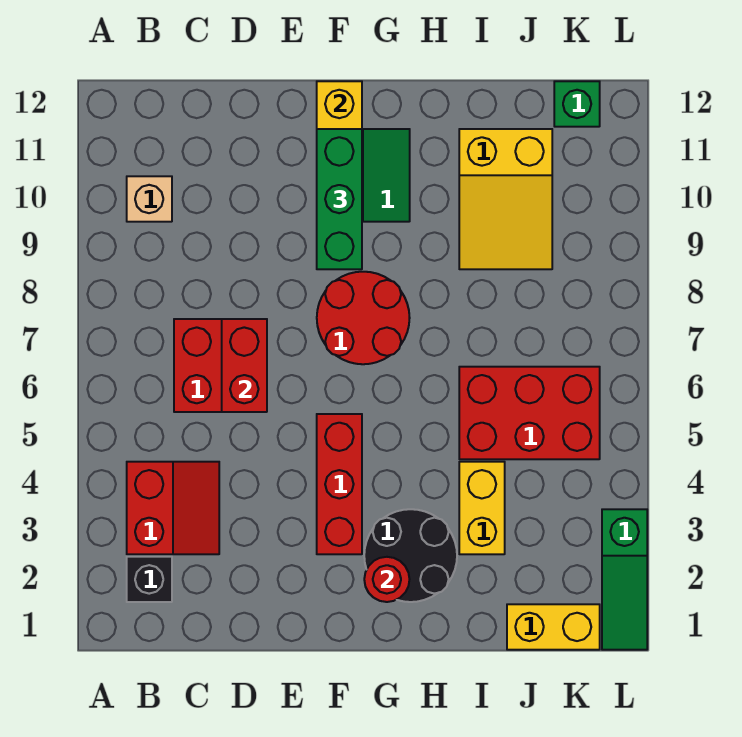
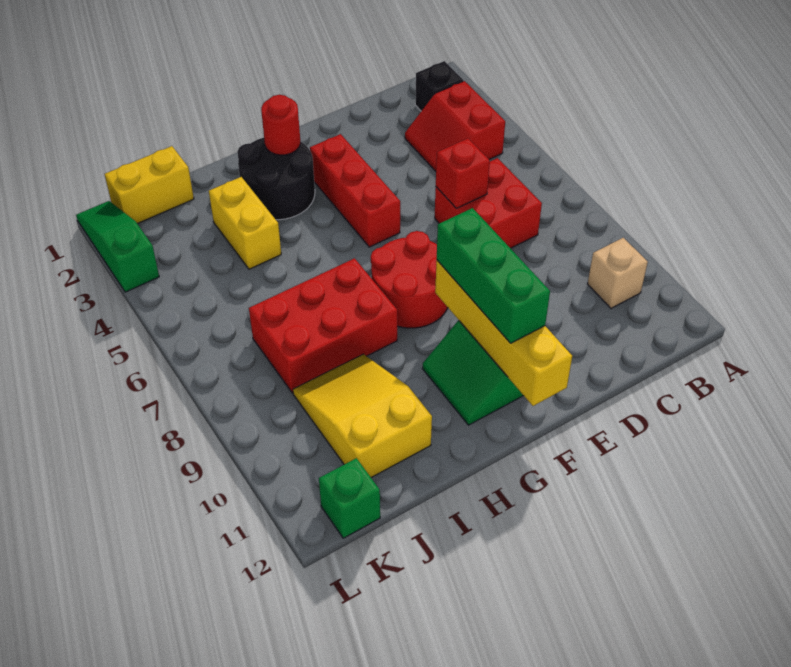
red brick D6:D7 level 2 -> red brick D6 level 2
red brick I5:K6 level 1 -> red brick H7:J8 level 1

